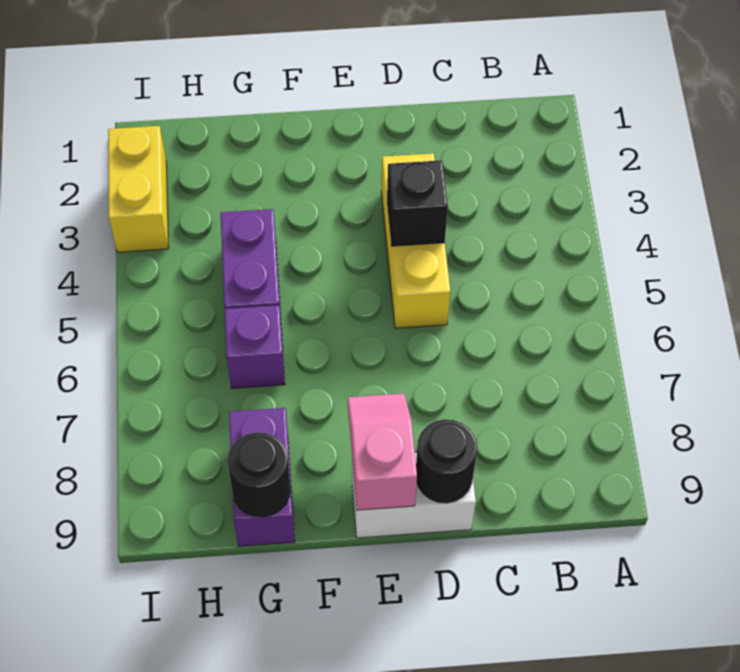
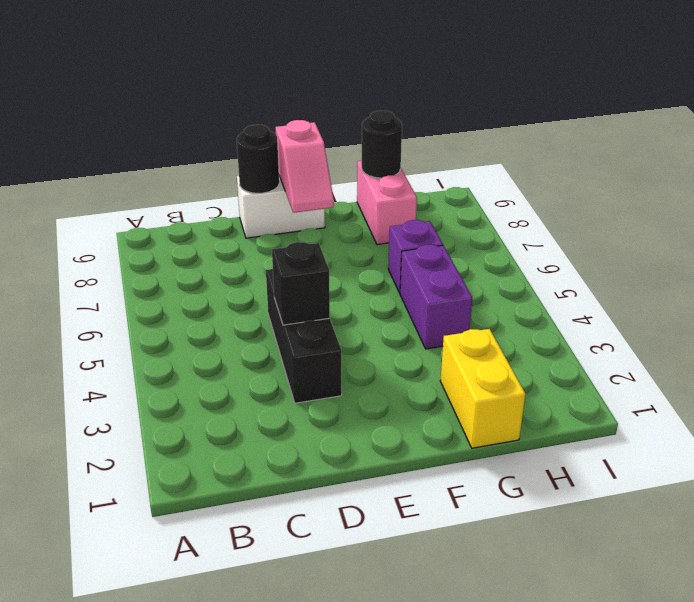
yellow brick D3:D5 level 1 -> black brick D3:D5 level 1
purple brick G8:G9 level 1 -> pink brick G8:G9 level 1
yellow brick I2:I3 level 1 -> yellow brick G1:G2 level 1

